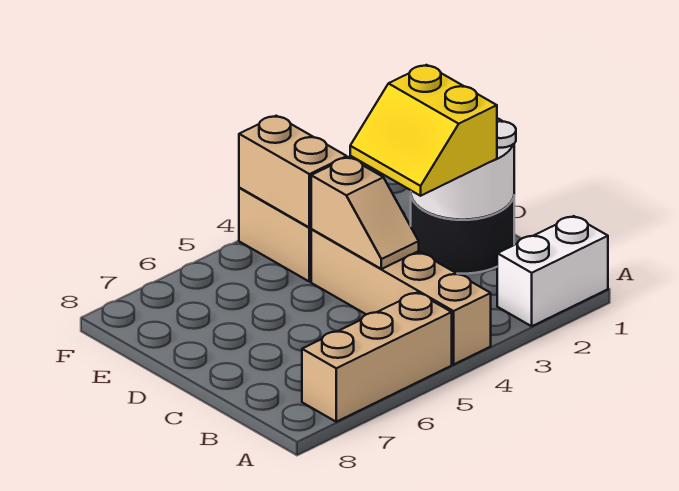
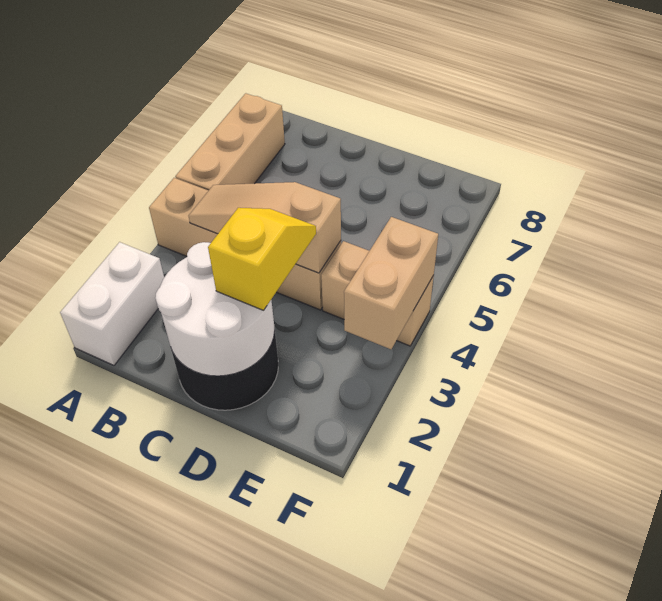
yellow slope C2:D3 level 3 top 2 -> yellow slope D2:D3 level 3 top 2
tan slope C4:D4 level 2 top D -> tan slope B4:D4 level 2 top D
tan brick E4:F4 level 2 -> tan brick F3:F4 level 2

